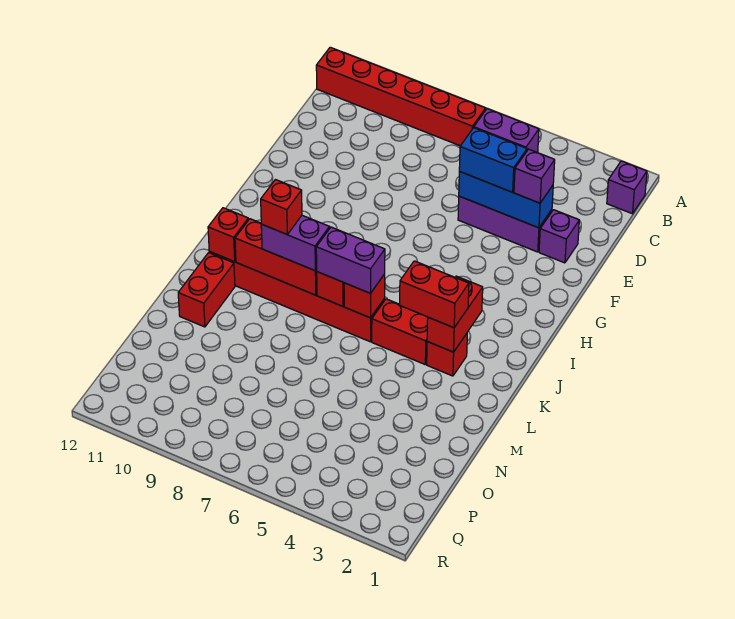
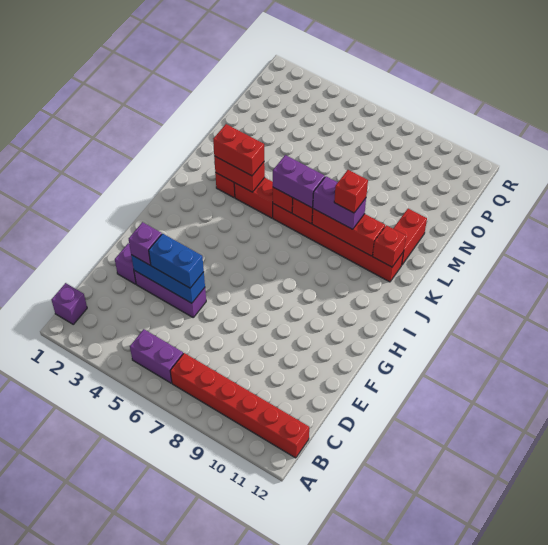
red brick J3:K3 level 2 -> red brick K3:K4 level 2

